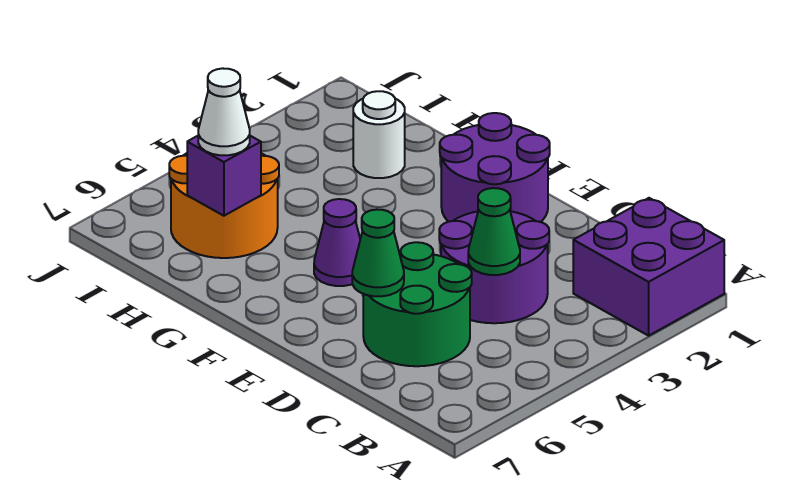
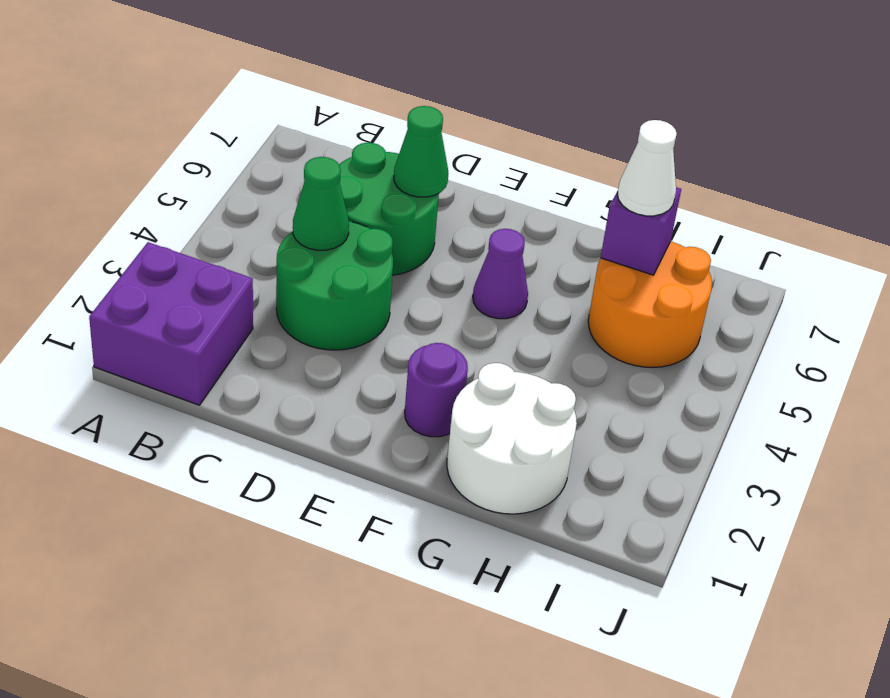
purple round brick C3:D4 level 1 -> green round brick C3:D4 level 1
purple round brick E1:F2 level 1 -> purple round brick F2 level 1
white round brick H2 level 1 -> white round brick G1:H2 level 1

